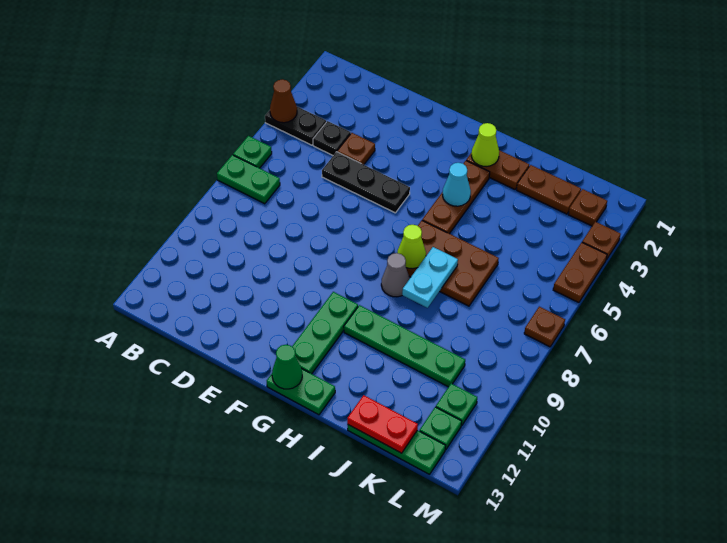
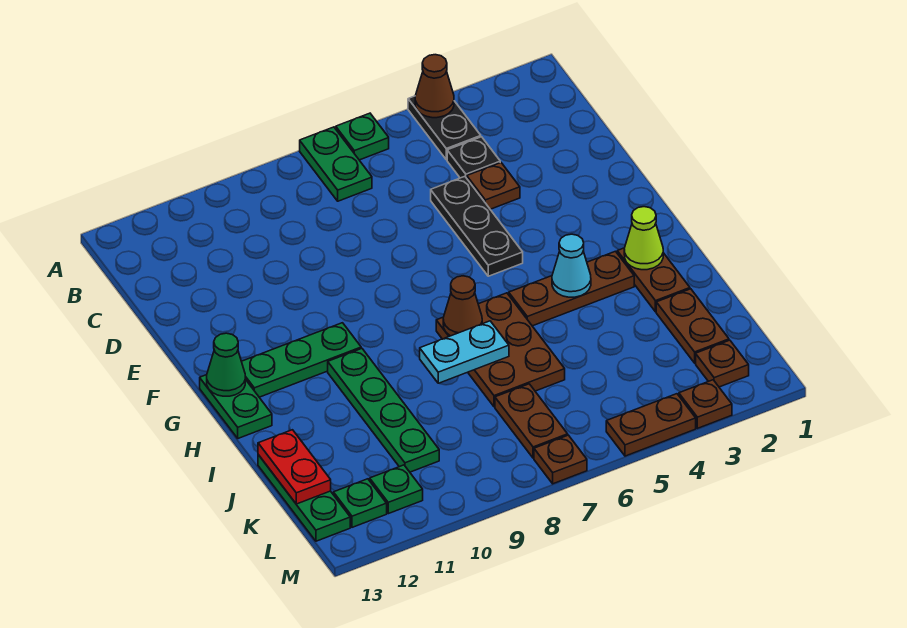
lime cone H7 level 2 -> brown cone H7 level 2
grey cone H8 level 1 -> none
none -> brown plate K7:L7 level 1

